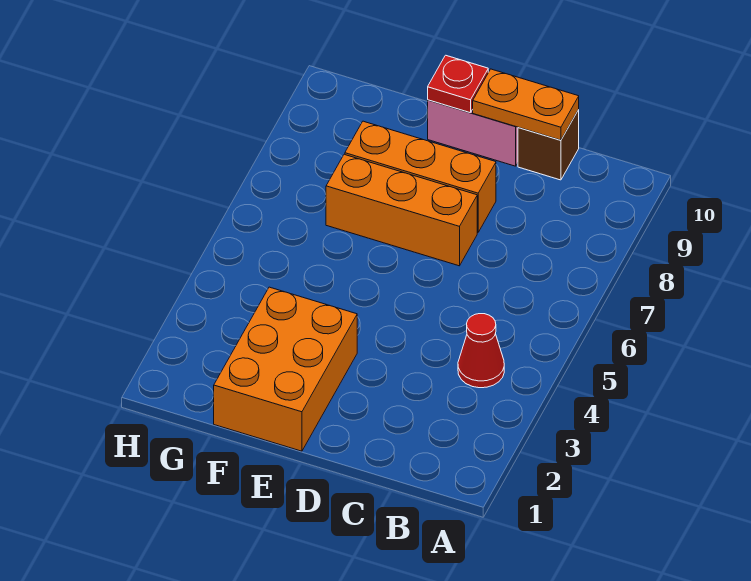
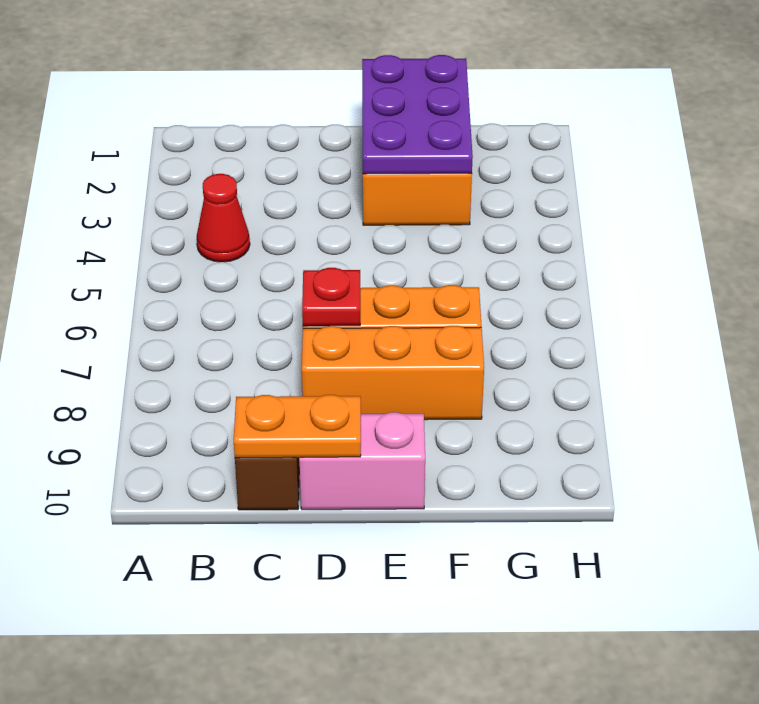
none -> purple plate E1:F3 level 2
red plate E10 level 2 -> red plate D7 level 2

